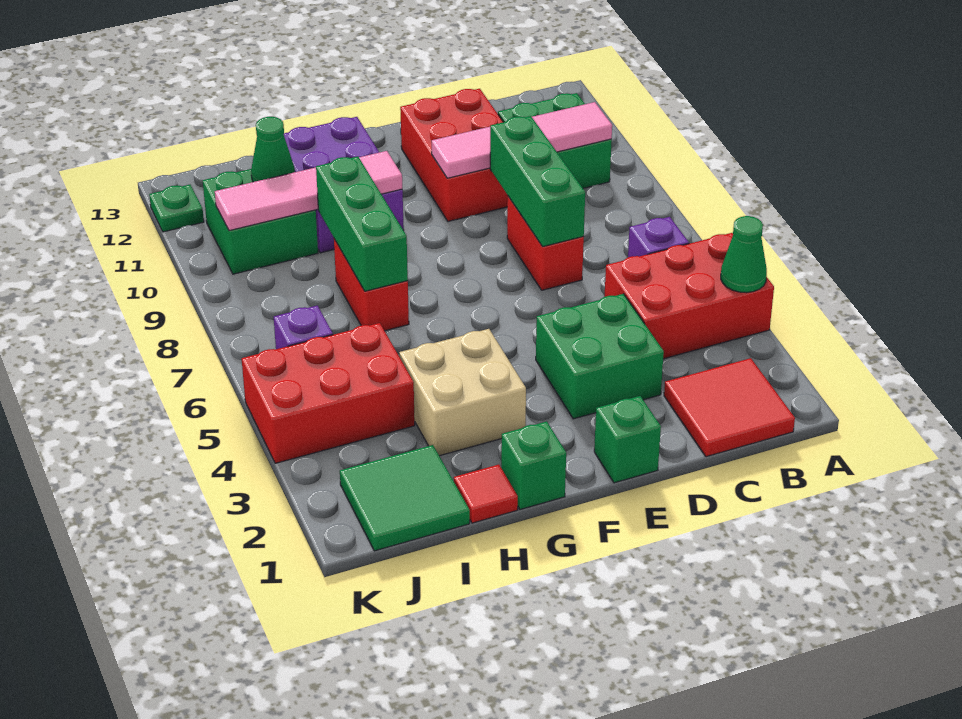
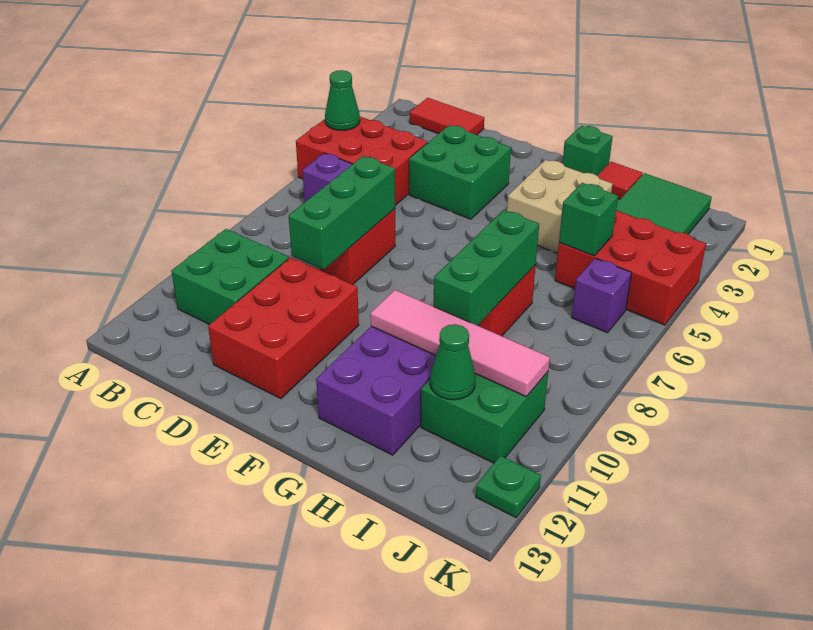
red tile B1:C2 level 1 -> red tile B1:C1 level 1
pink tile B10:E10 level 2 -> none
green brick E1 level 1 -> green brick I5 level 2

